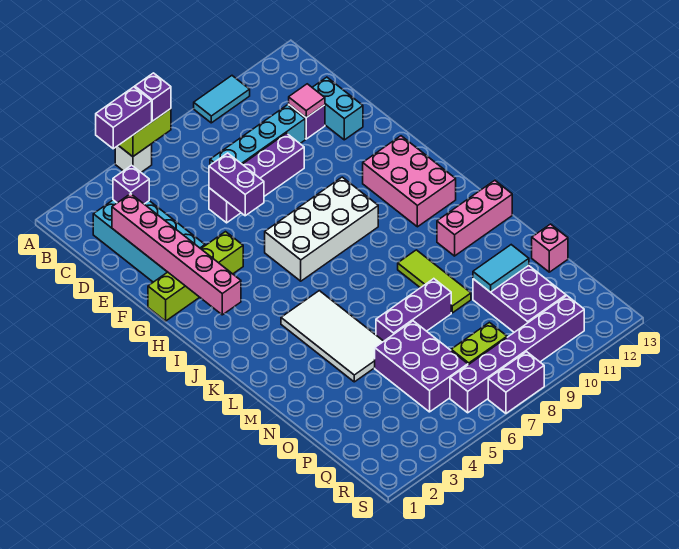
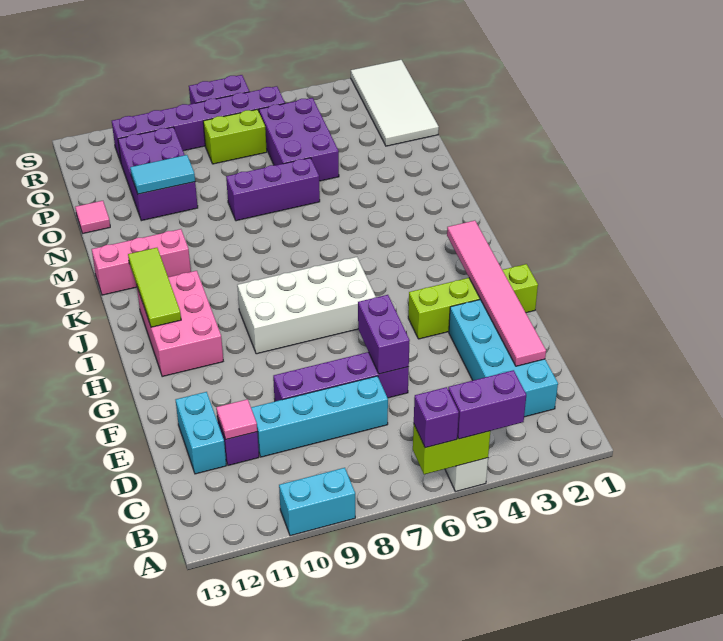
cyan tile A9:A10 level 1 -> cyan brick A9:A10 level 1
purple brick C3 level 2 -> none
pink brick D2:I2 level 2 -> pink tile D2:I2 level 2
white tile K4:N5 level 1 -> white tile P1:S2 level 1
lime tile L9:N9 level 1 -> lime tile I12:K12 level 2
pink brick O13 level 1 -> pink tile O13 level 1

